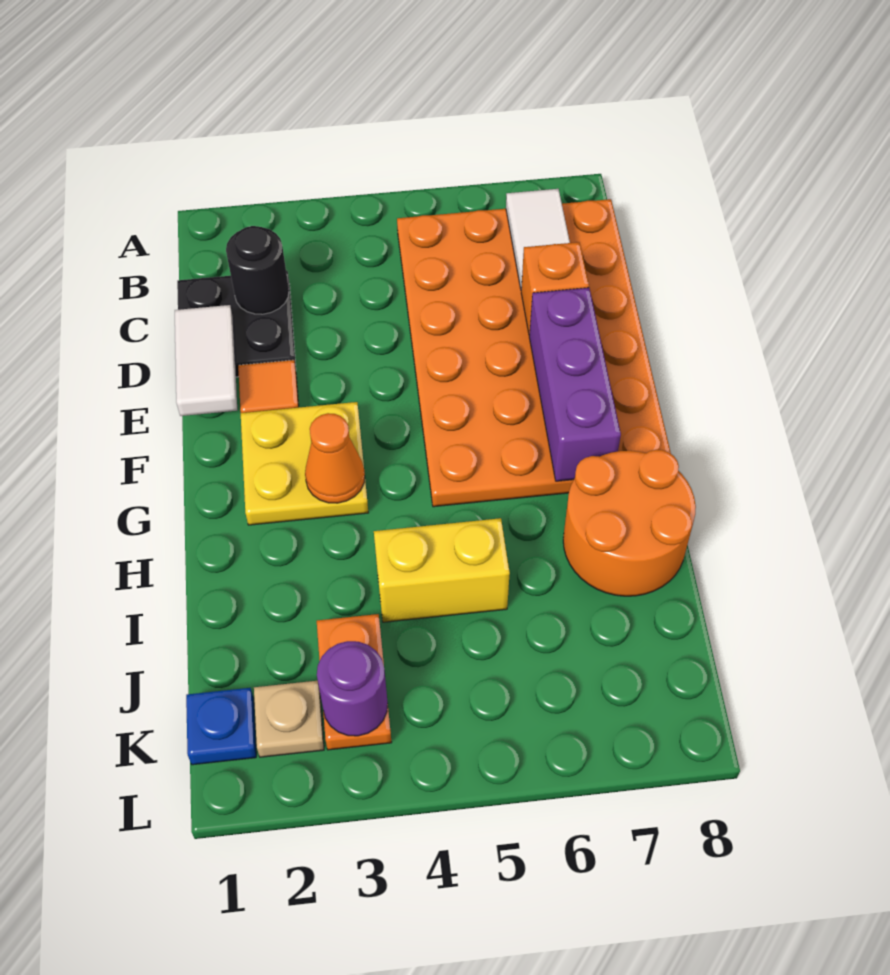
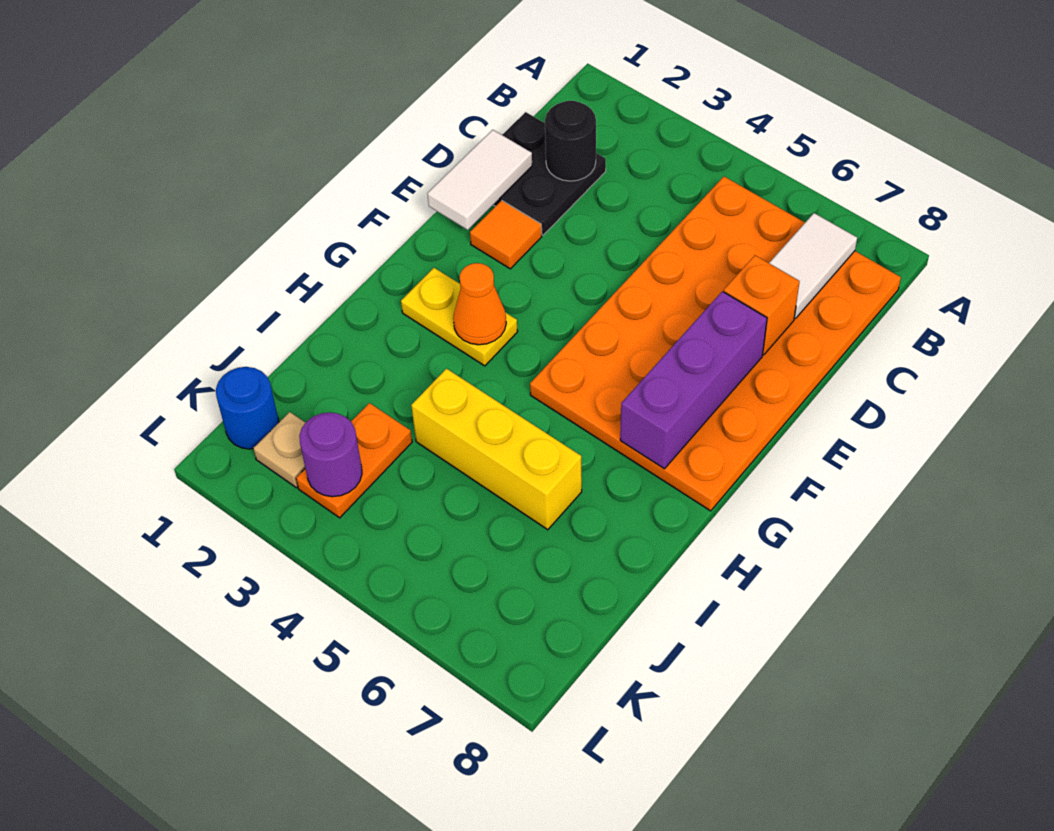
yellow plate F2:G3 level 1 -> yellow plate G2:G3 level 1
orange round brick H7:I8 level 1 -> none
yellow brick I4:I5 level 1 -> yellow brick I4:I6 level 1
blue plate K1 level 1 -> blue round brick K1 level 1

